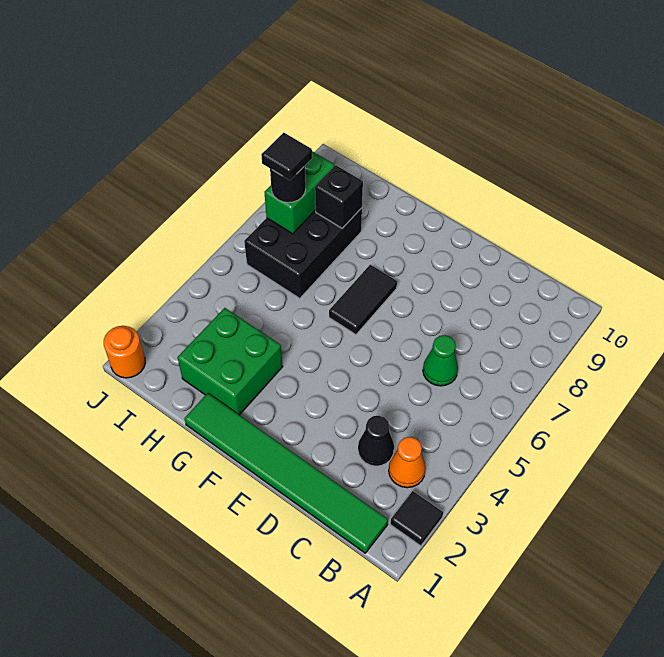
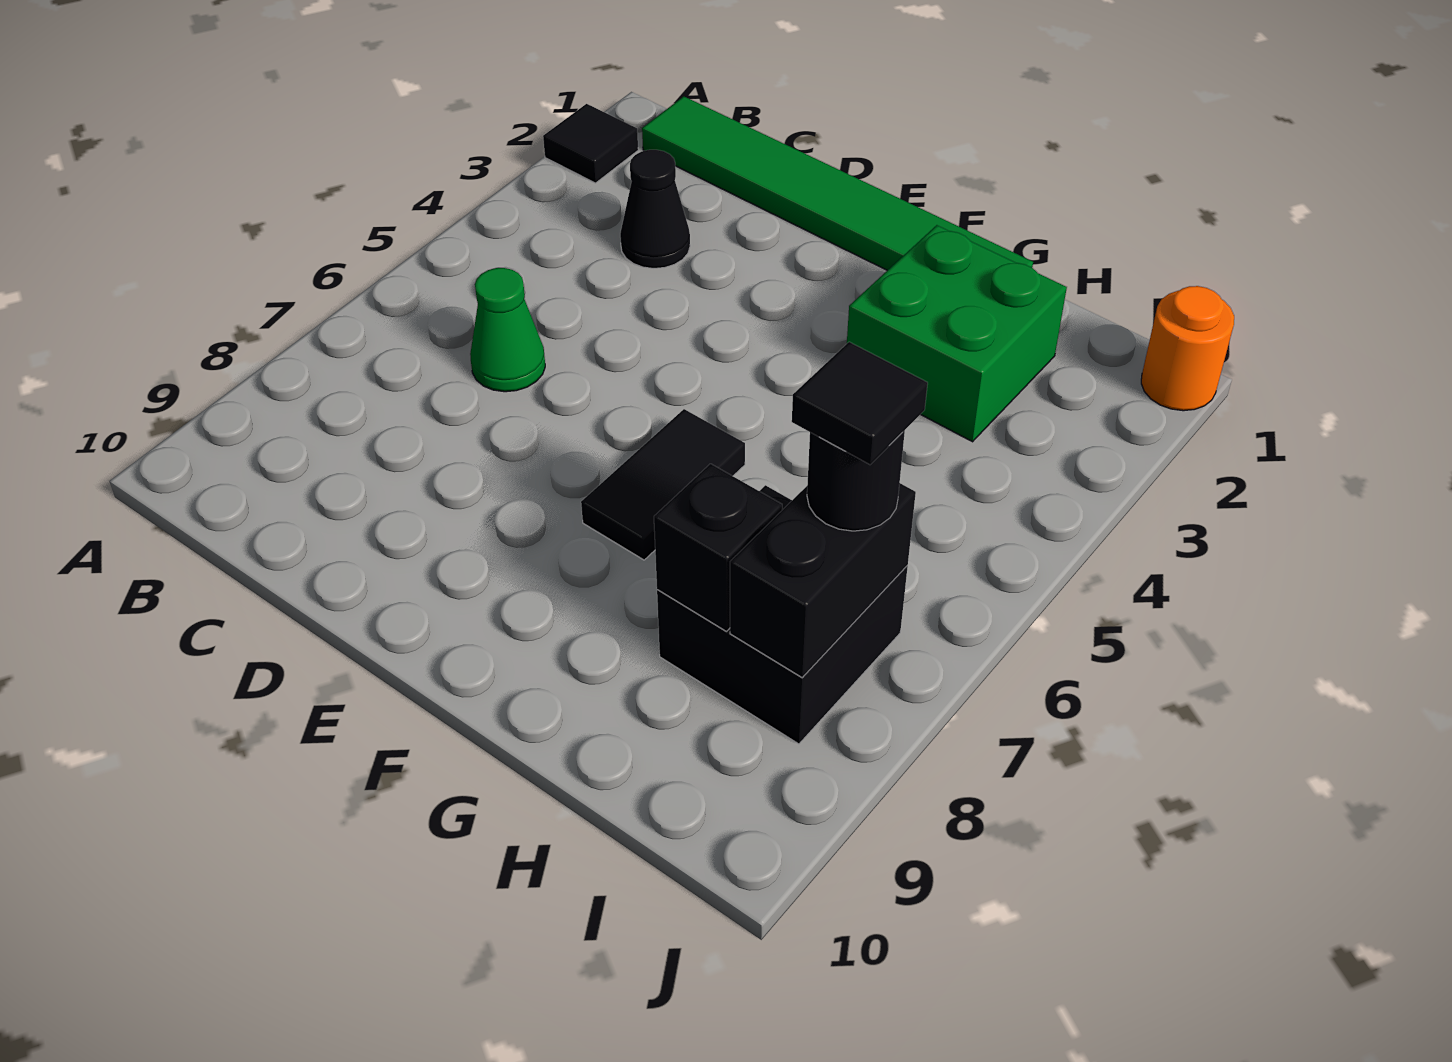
orange cone B3 level 1 -> none
black brick H6:I8 level 1 -> black brick H7:I8 level 1
green brick I7:I8 level 2 -> black brick I7:I8 level 2

